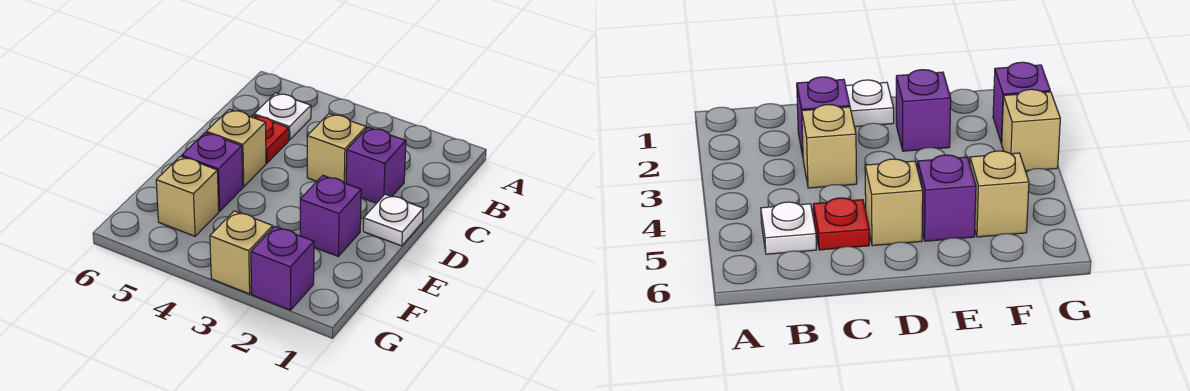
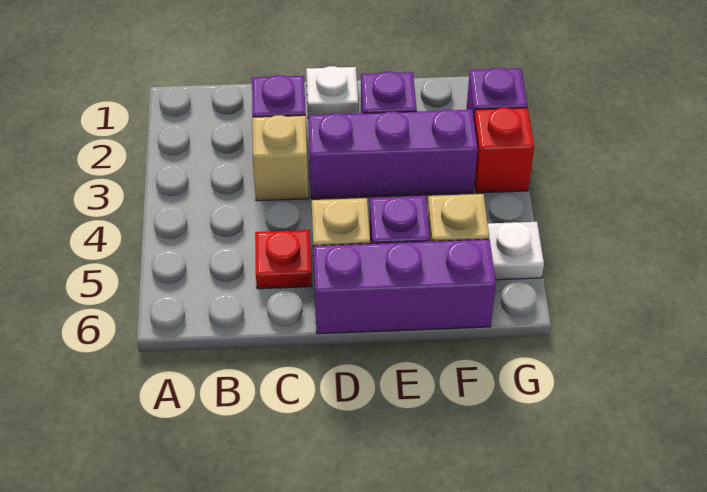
white plate B5 level 1 -> white plate G5 level 1
none -> purple brick D3:F3 level 1
none -> purple brick D6:F6 level 1
tan brick G3 level 1 -> red brick G3 level 1

